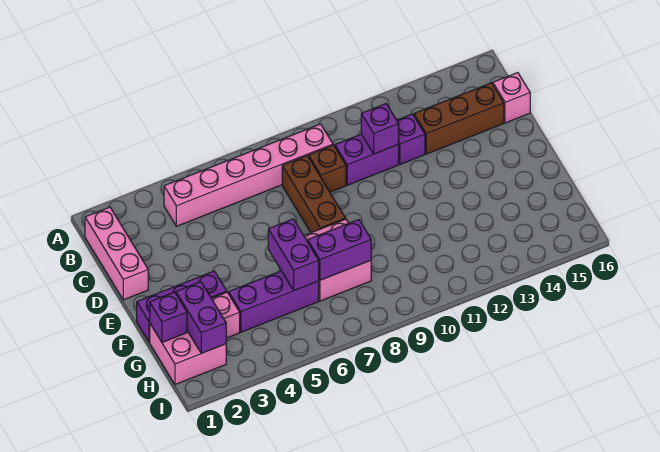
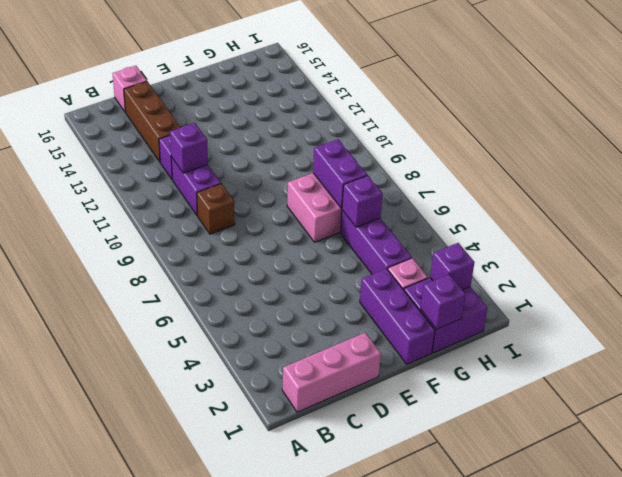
pink brick B4:B9 level 1 -> none
brown brick C8:E8 level 1 -> none
purple brick F6:G6 level 2 -> purple brick G6 level 2
pink brick G1:H2 level 1 -> purple brick G1:H2 level 1
purple brick G2:H2 level 2 -> purple brick H2 level 2

